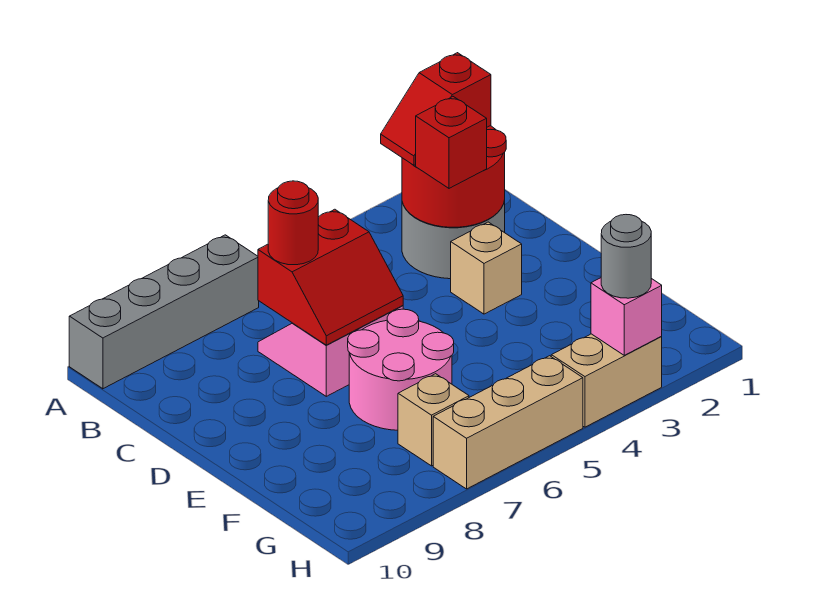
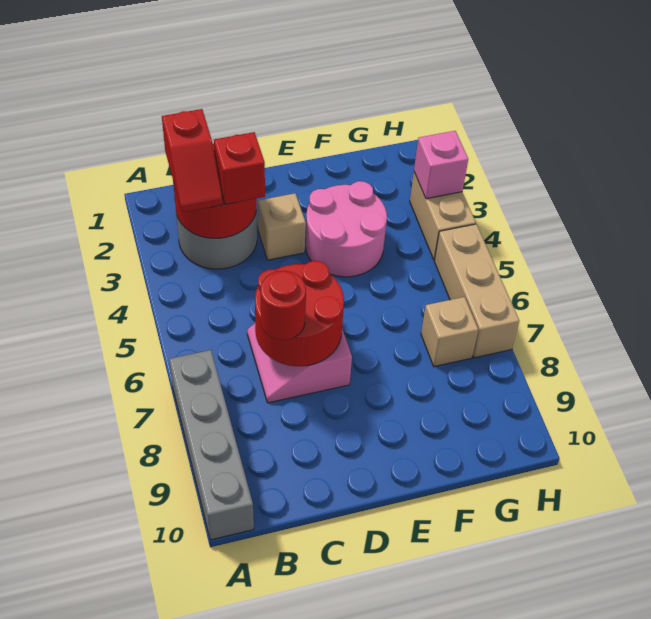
red slope C6:D7 level 2 top C -> red round brick C6:D7 level 2
pink round brick E6:F7 level 1 -> pink round brick E3:F4 level 1
grey round brick H3 level 3 -> none

